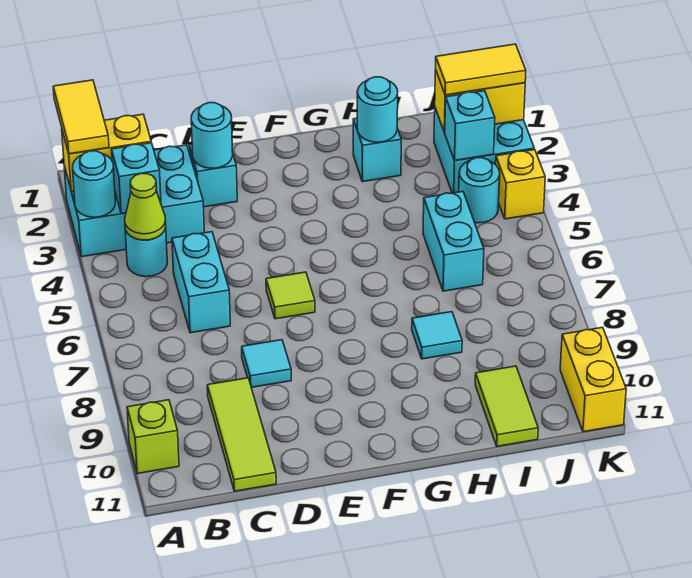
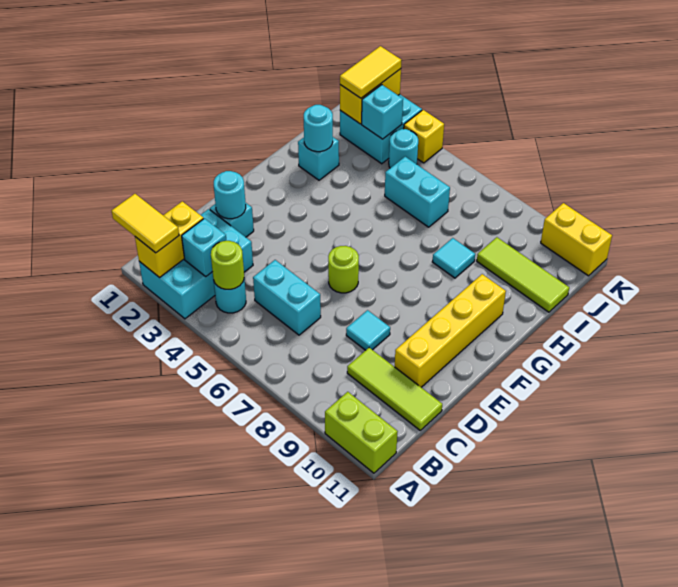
cyan round brick A3 level 2 -> none
lime brick A10 level 1 -> lime brick A10:A11 level 1
lime cone B4 level 2 -> lime round brick B4 level 2
none -> yellow brick D10:G10 level 1
lime tile E6 level 1 -> lime round brick E6 level 1
lime tile I10:I11 level 1 -> lime tile I9:I11 level 1

